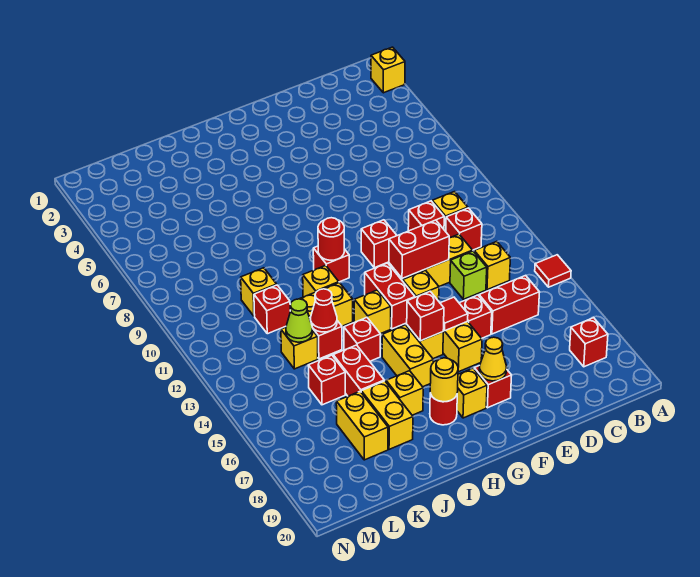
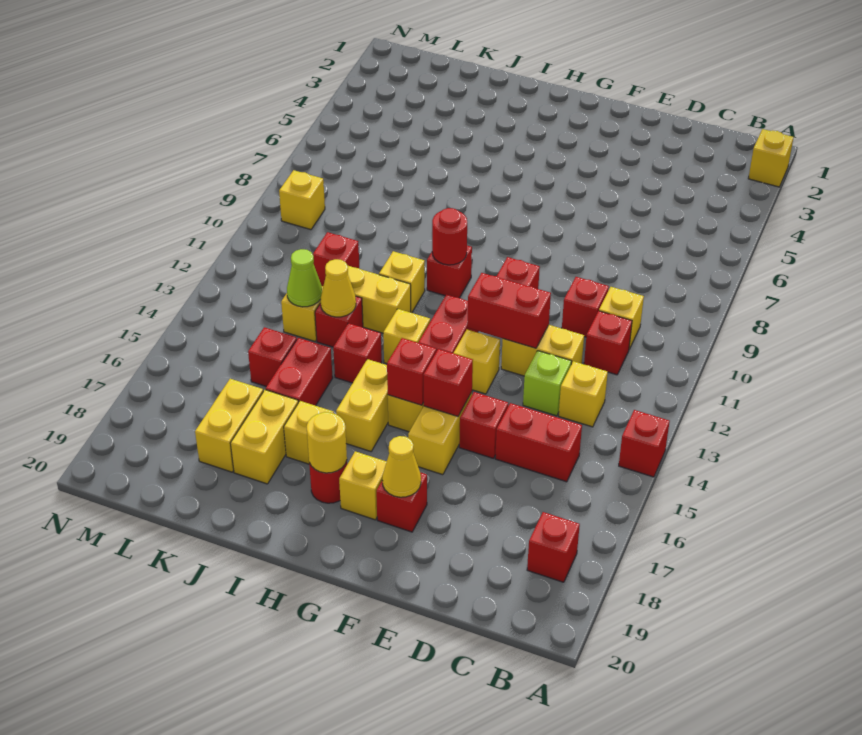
red tile A14 level 1 -> red brick A14 level 1
red tile F15 level 2 -> red brick F15 level 2
red cone J13 level 2 -> yellow cone J13 level 2
yellow brick K10 level 1 -> yellow brick M9 level 1

